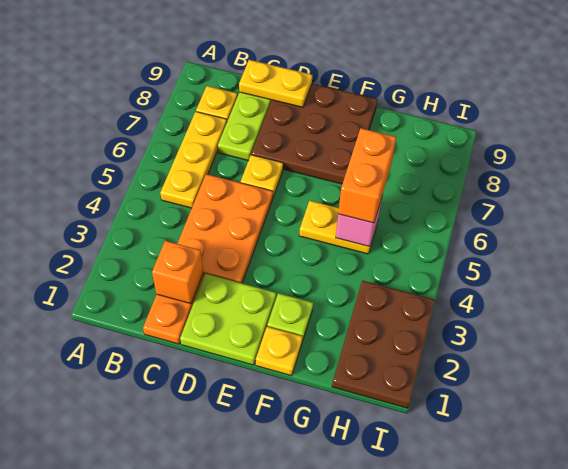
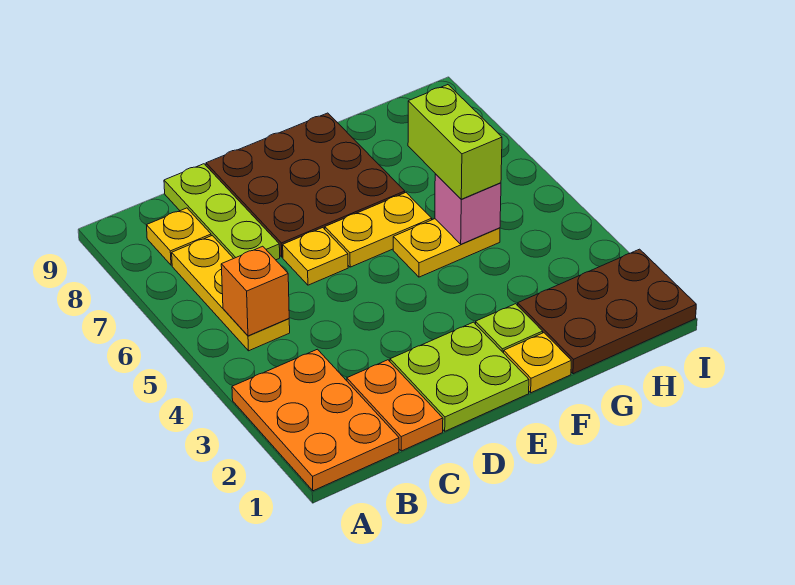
orange brick C2 level 2 -> orange brick B5 level 2
orange plate C3:D5 level 1 -> orange plate A1:B3 level 1
yellow plate C9:D9 level 2 -> yellow plate E6:F6 level 1
orange brick G5:G6 level 3 -> lime brick G5:G6 level 3
brown plate H1:I3 level 1 -> brown plate G1:I2 level 1

